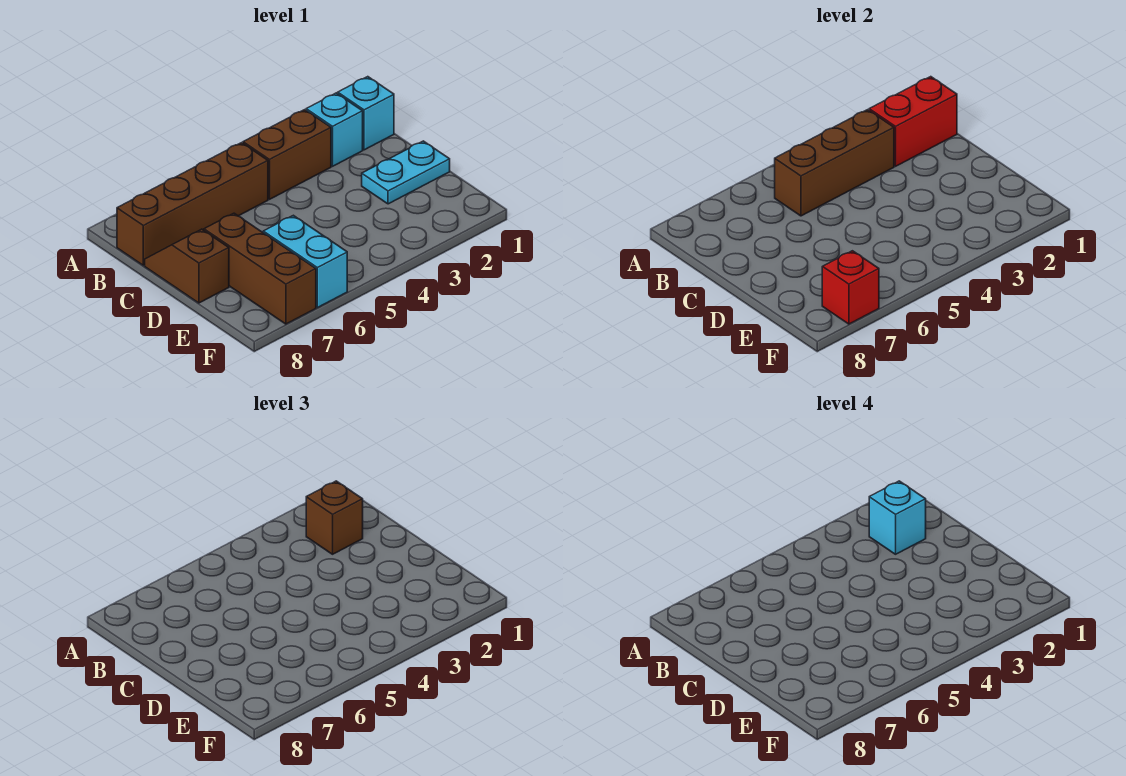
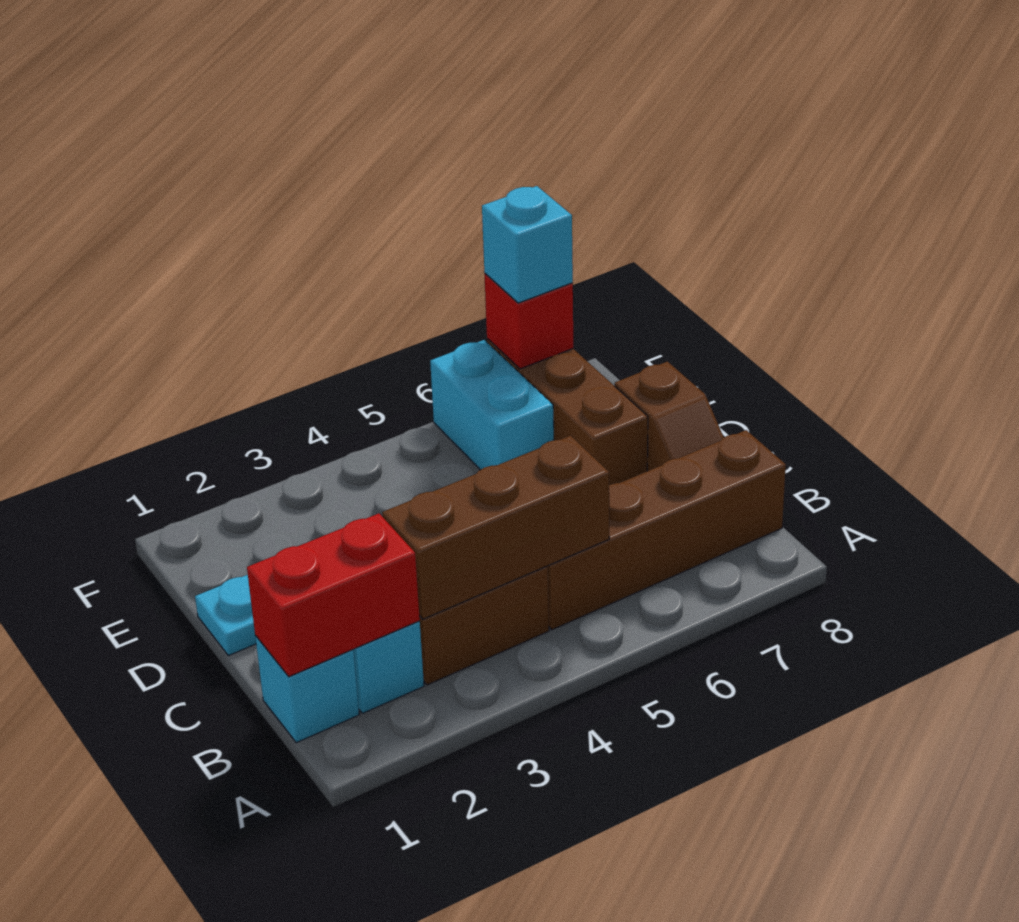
brown brick B2 level 3 -> none
cyan brick B2 level 4 -> cyan brick F7 level 3

